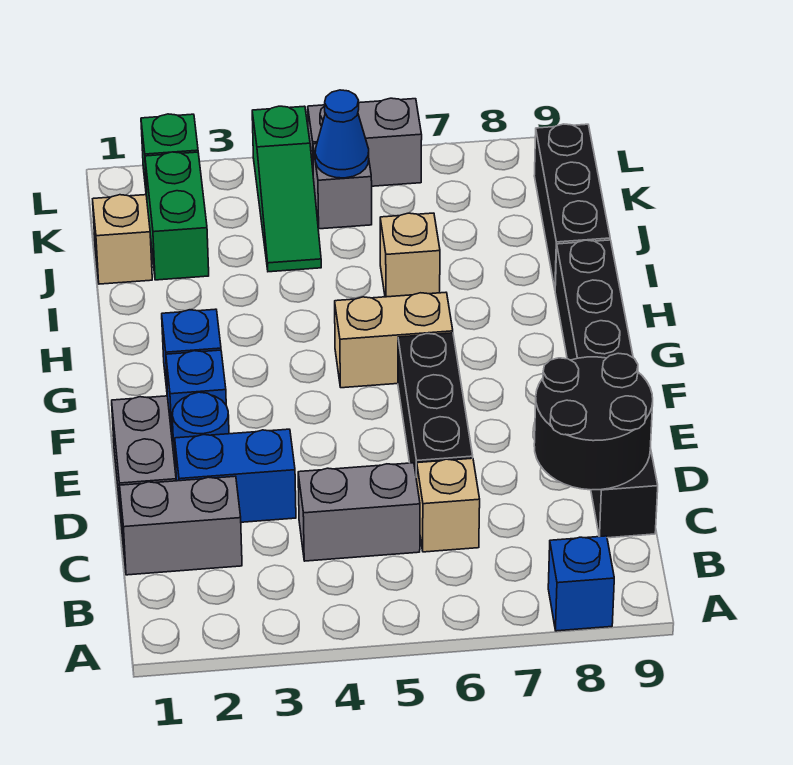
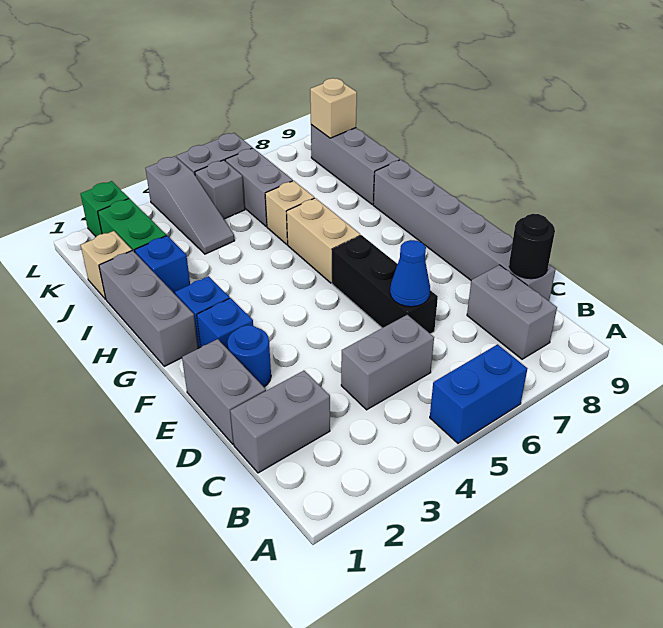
blue brick A8 level 1 -> blue brick I2 level 1
none -> grey brick B8:C8 level 1
tan brick C6 level 1 -> tan brick K9 level 2
black round brick C8:D9 level 2 -> black round brick C9 level 2
black brick C9:H9 level 1 -> grey brick C9:H9 level 1
blue brick D2:D3 level 1 -> blue brick A5:A6 level 1
none -> grey brick G1:I1 level 1
tan brick G5:G6 level 1 -> tan brick G6:H6 level 1
black brick I9:K9 level 1 -> grey brick I9:K9 level 1
green slope J4:L4 level 1 top L -> grey slope J4:L4 level 1 top L
none -> grey brick J6:K6 level 1
blue cone K5 level 2 -> blue cone D6 level 2

